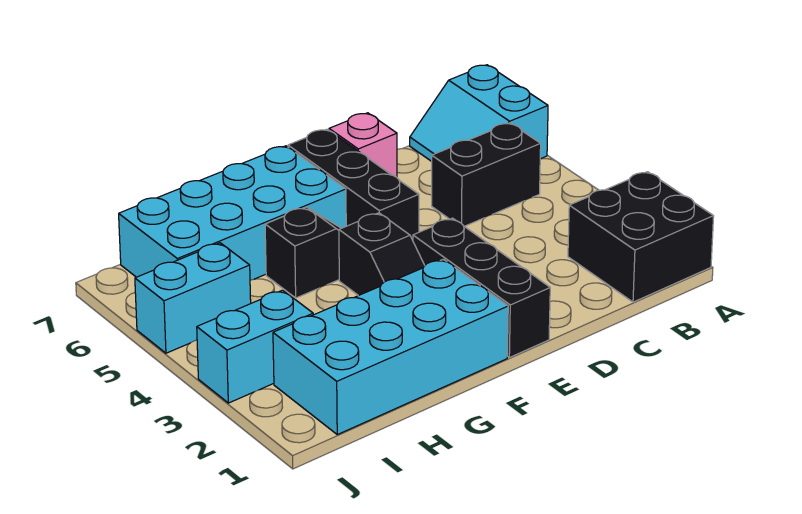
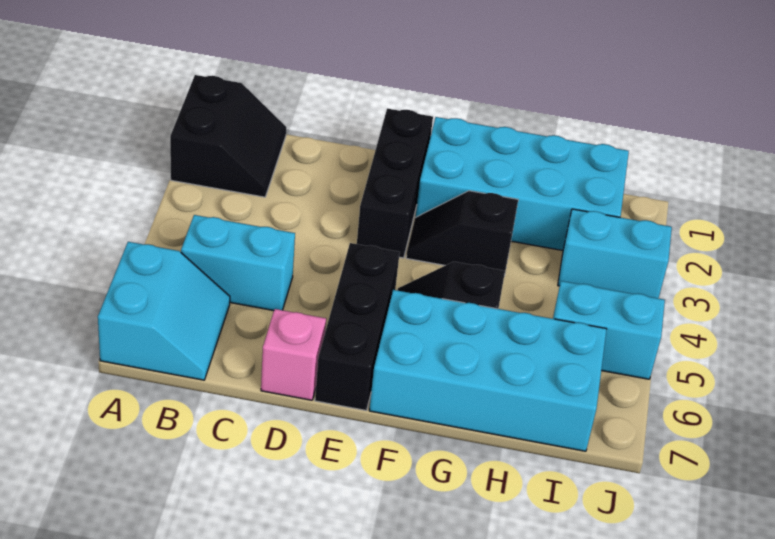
black brick A1:B2 level 1 -> black slope A1:B2 level 1 top A
black brick B5:C5 level 1 -> cyan brick B5:C5 level 1
black slope F3:F4 level 1 top 4 -> black slope F3:G3 level 1 top G

